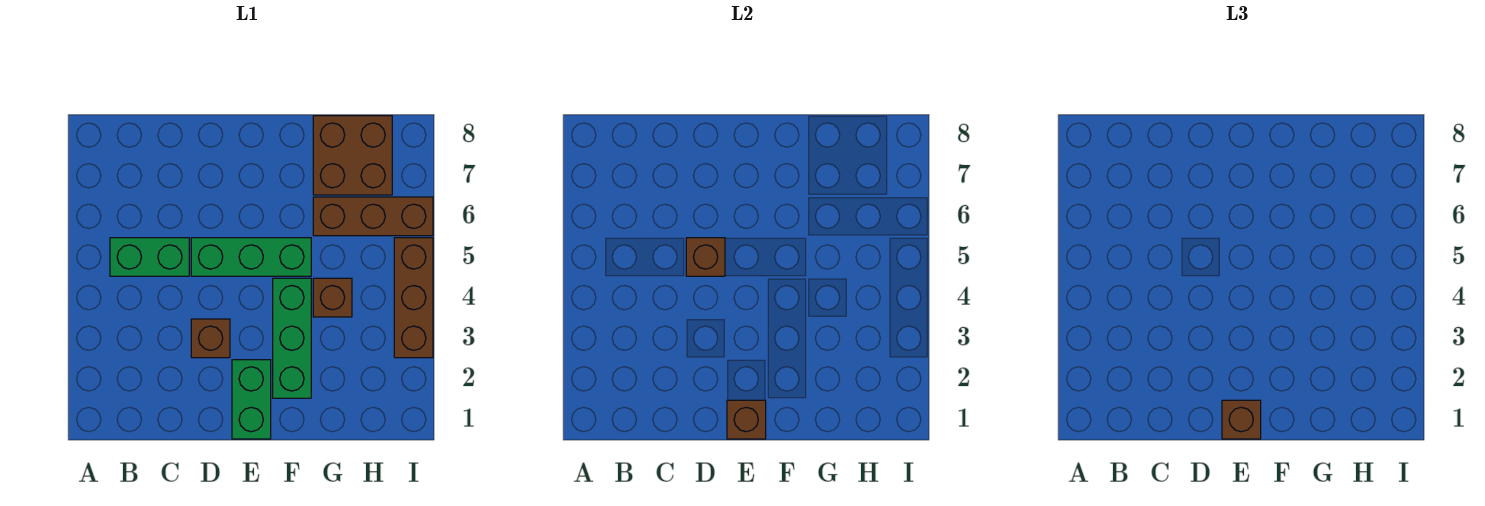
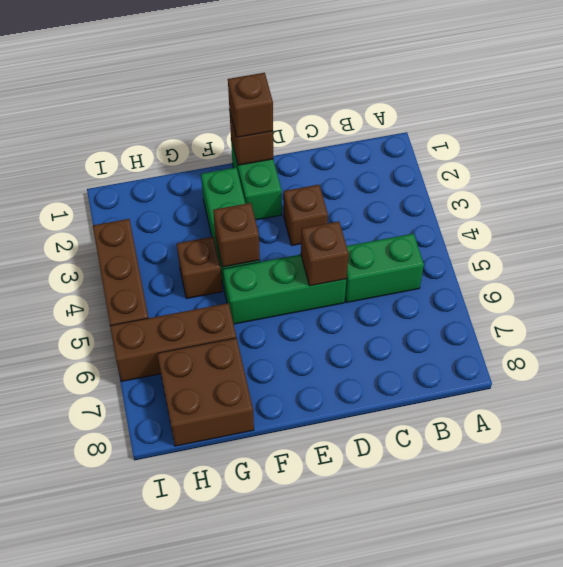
none -> brown brick F4 level 2

